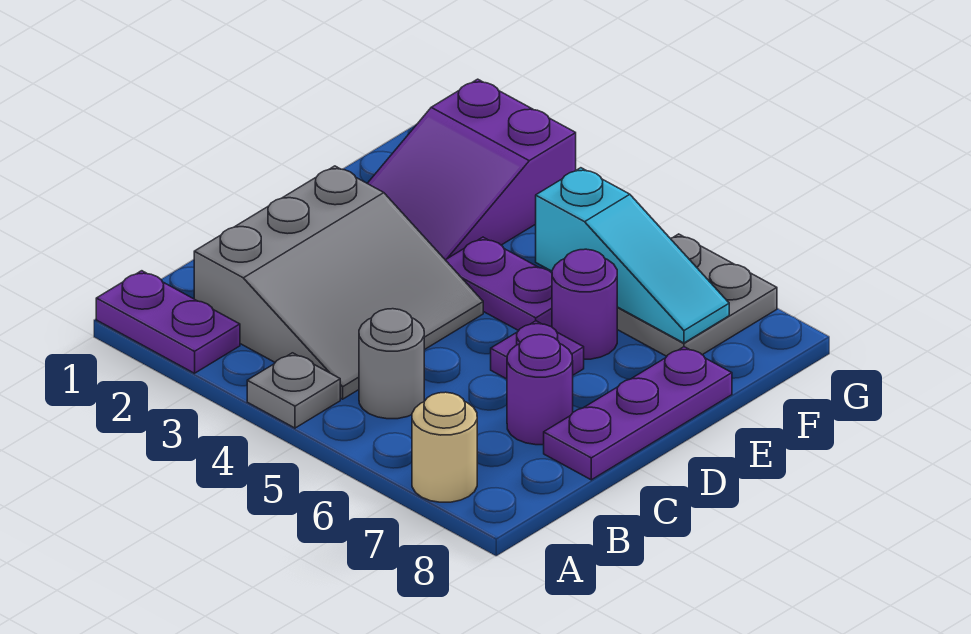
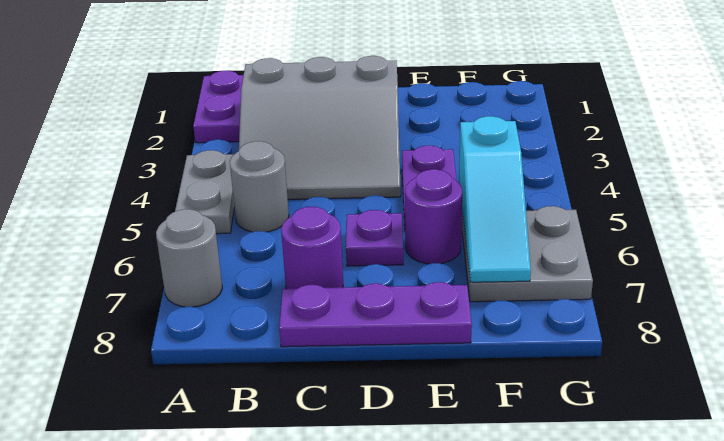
grey plate A4 level 1 -> grey plate A4:A5 level 1
tan round brick A7 level 1 -> grey round brick A7 level 1
purple slope E2:G3 level 1 top G -> none

